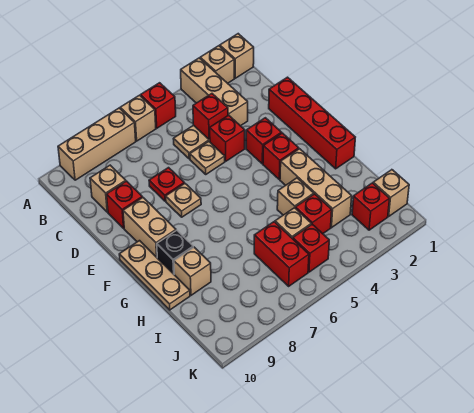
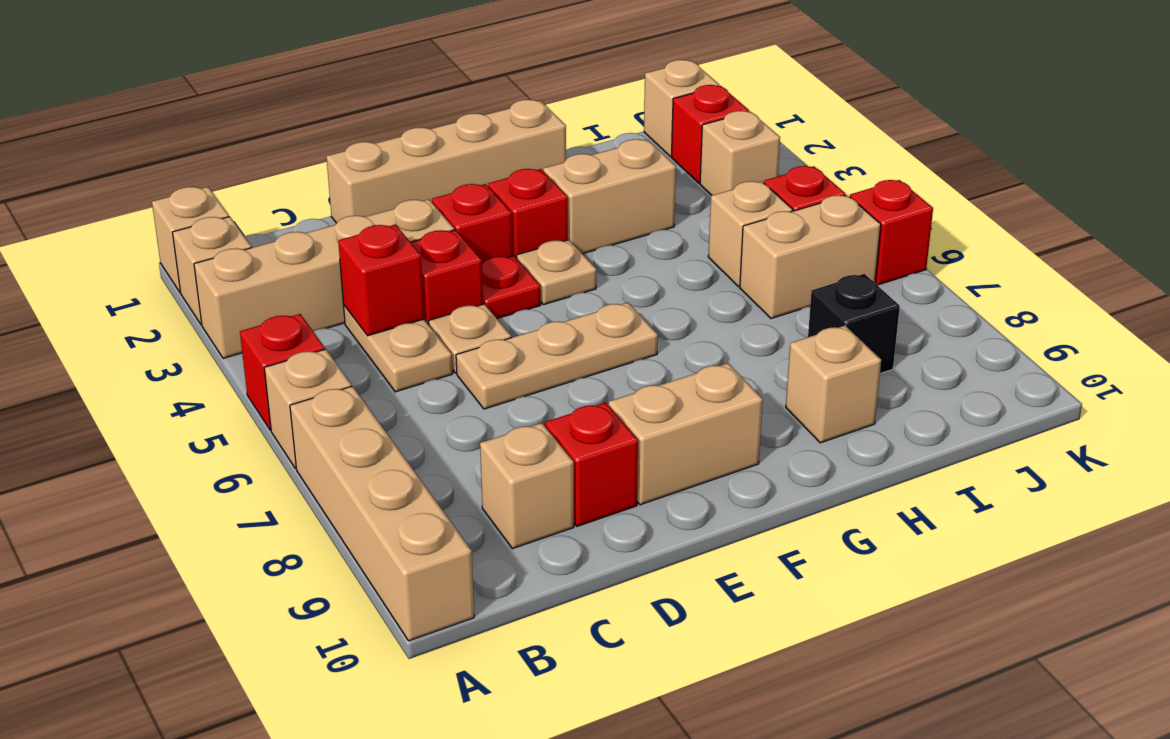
tan brick A3:C3 level 1 -> tan brick A3:D3 level 1
tan brick A7:A9 level 1 -> tan brick A7:A10 level 1
red brick D1:G1 level 1 -> tan brick D1:G1 level 1
red plate D7 level 1 -> red plate E4 level 1
tan plate E7 level 1 -> tan plate F4 level 1
tan plate F10:H10 level 1 -> tan plate D6:F6 level 1
tan brick G3:I3 level 1 -> tan brick G3:H3 level 1
black brick G9 level 1 -> black brick I8 level 1
tan brick H4 level 1 -> tan brick J3 level 1
red brick I4 level 1 -> red brick K6 level 1
red brick I6:J6 level 1 -> tan brick I6:J6 level 1

